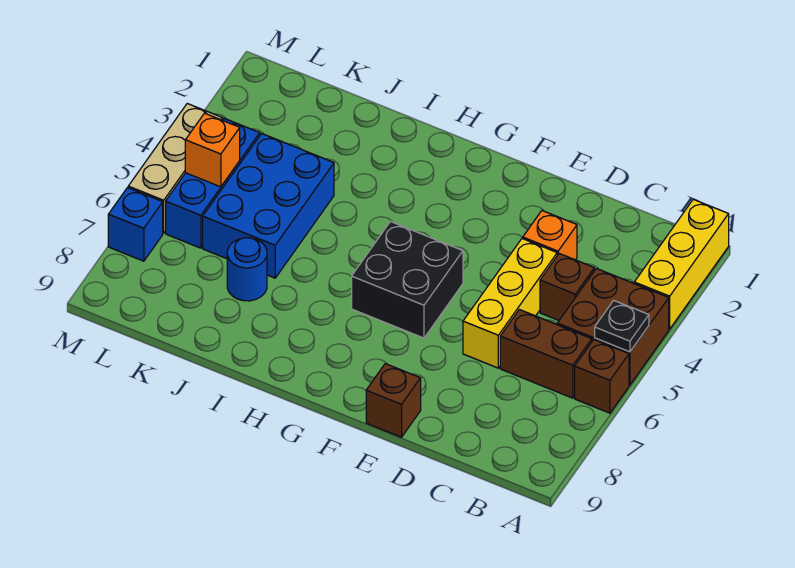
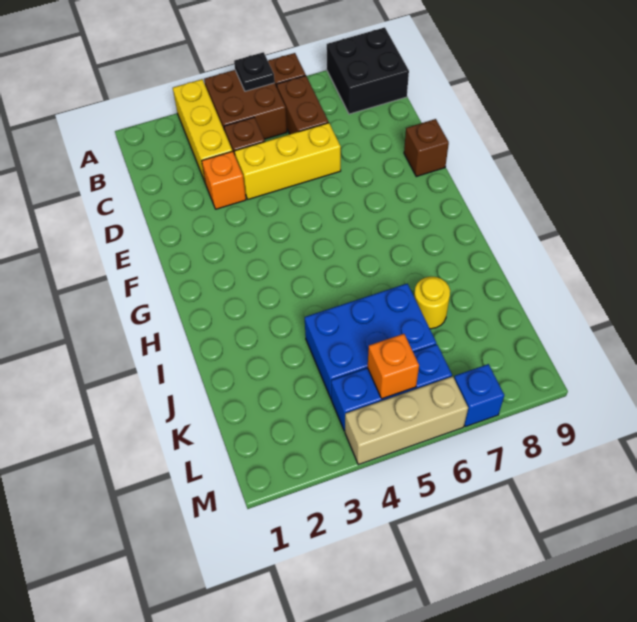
yellow brick A1:A3 level 1 -> yellow brick A3:C3 level 1
black brick F5:G6 level 1 -> black brick A8:B9 level 1
blue round brick J7 level 1 -> yellow round brick J7 level 1

